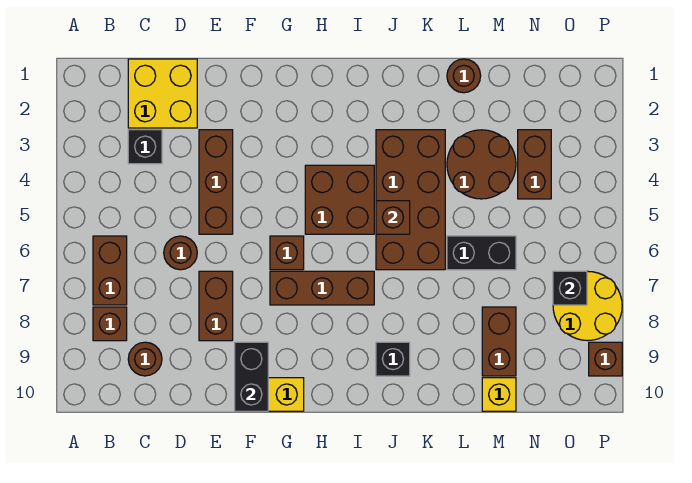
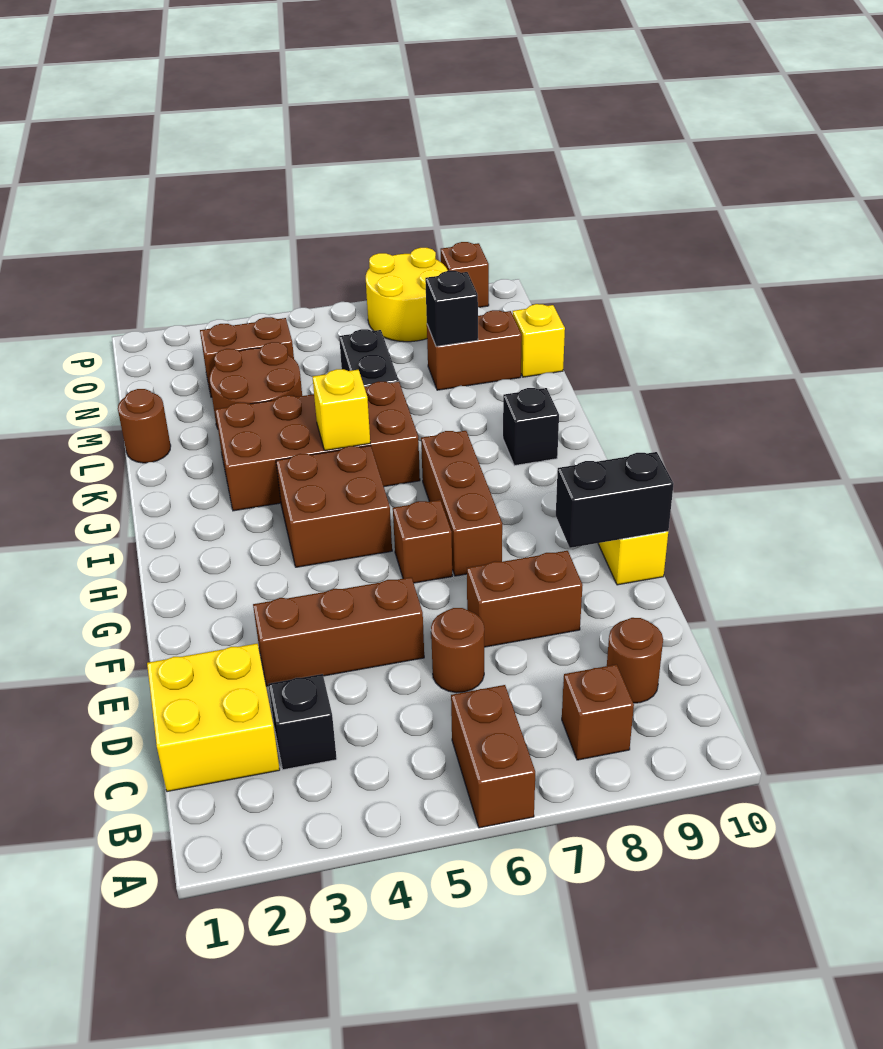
brown brick B6:B7 level 1 -> brown brick A6:B6 level 1
brown brick J5 level 2 -> yellow brick J5 level 2
black brick O7 level 2 -> black brick M8 level 2

